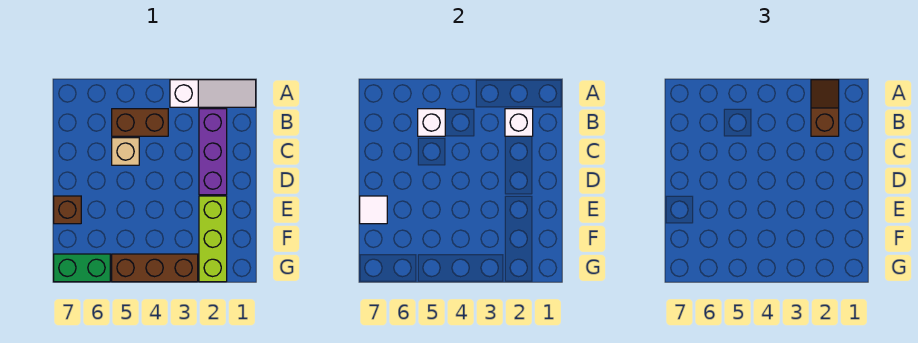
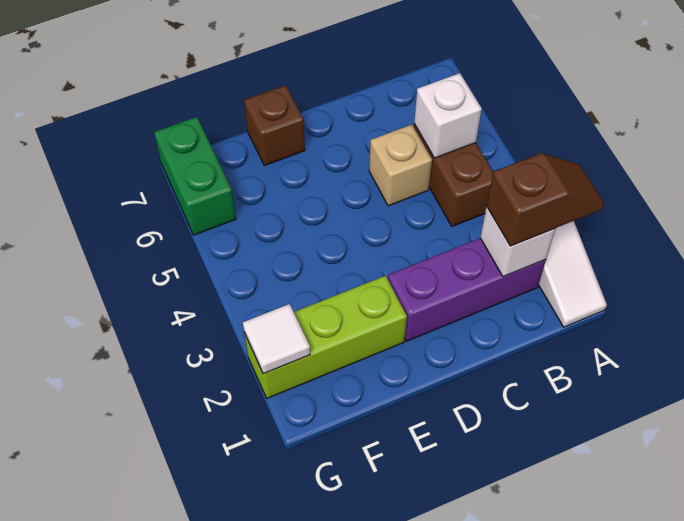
white tile E7 level 2 -> white tile G2 level 2
brown brick G3:G5 level 1 -> none

